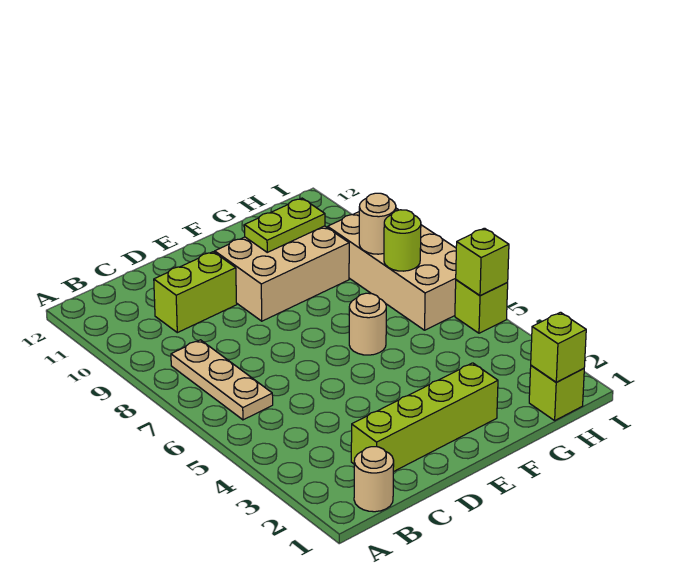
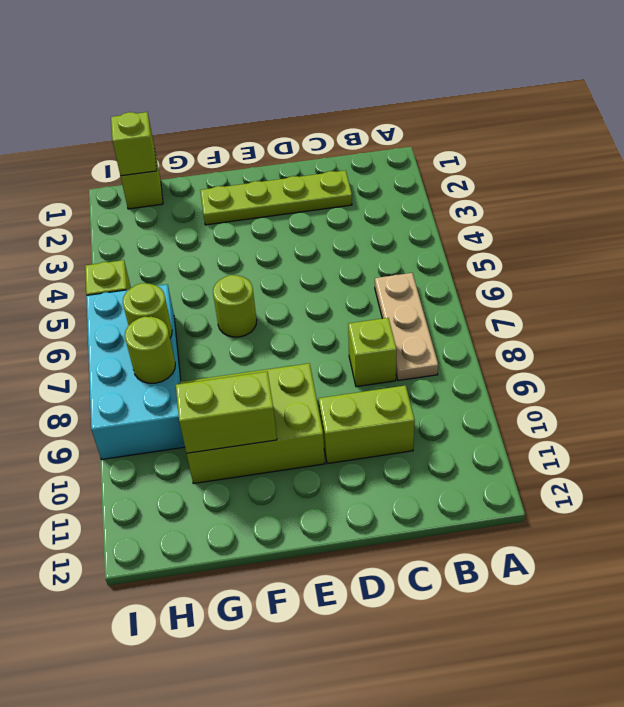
tan round brick B1 level 1 -> none
lime brick C2:F2 level 1 -> lime plate C2:F2 level 1
tan brick E9:G10 level 1 -> lime brick E9:G10 level 1
tan round brick F6 level 1 -> lime round brick F6 level 1
lime plate F10:G10 level 2 -> lime brick F10:G10 level 2
tan brick H6:I9 level 1 -> cyan brick H6:I9 level 1
tan round brick H8 level 2 -> lime round brick H8 level 2
lime brick I5 level 2 -> lime brick C8 level 1

